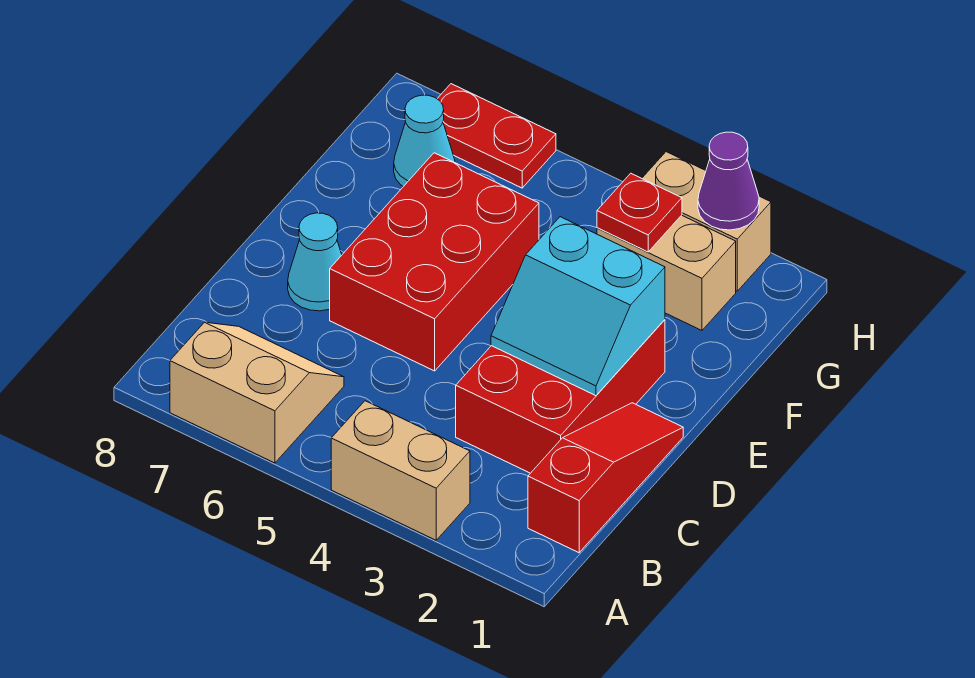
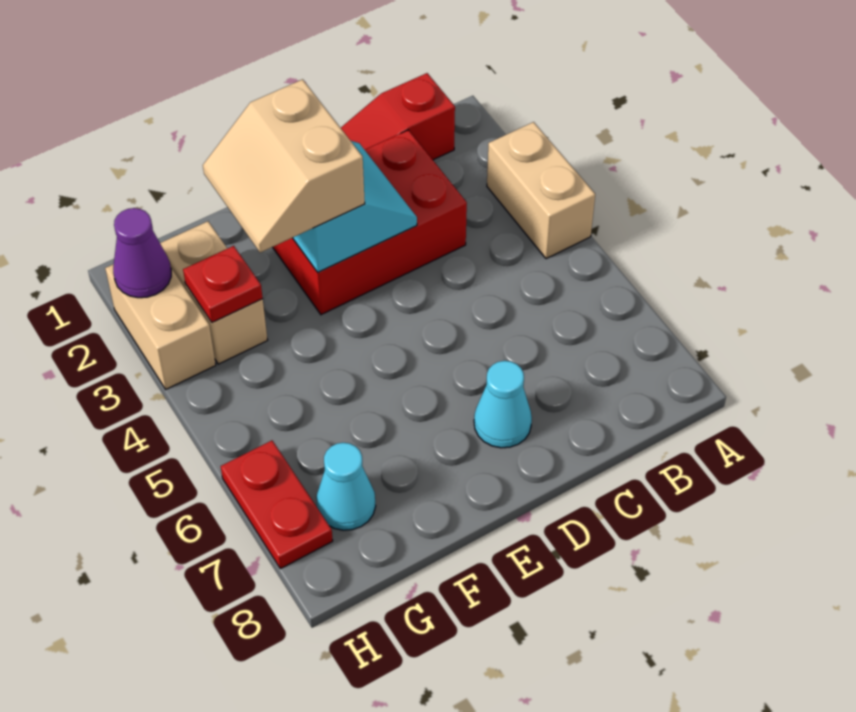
tan slope A6:B7 level 1 top A -> tan slope E2:F3 level 3 top E
red brick D5:F6 level 1 -> none

